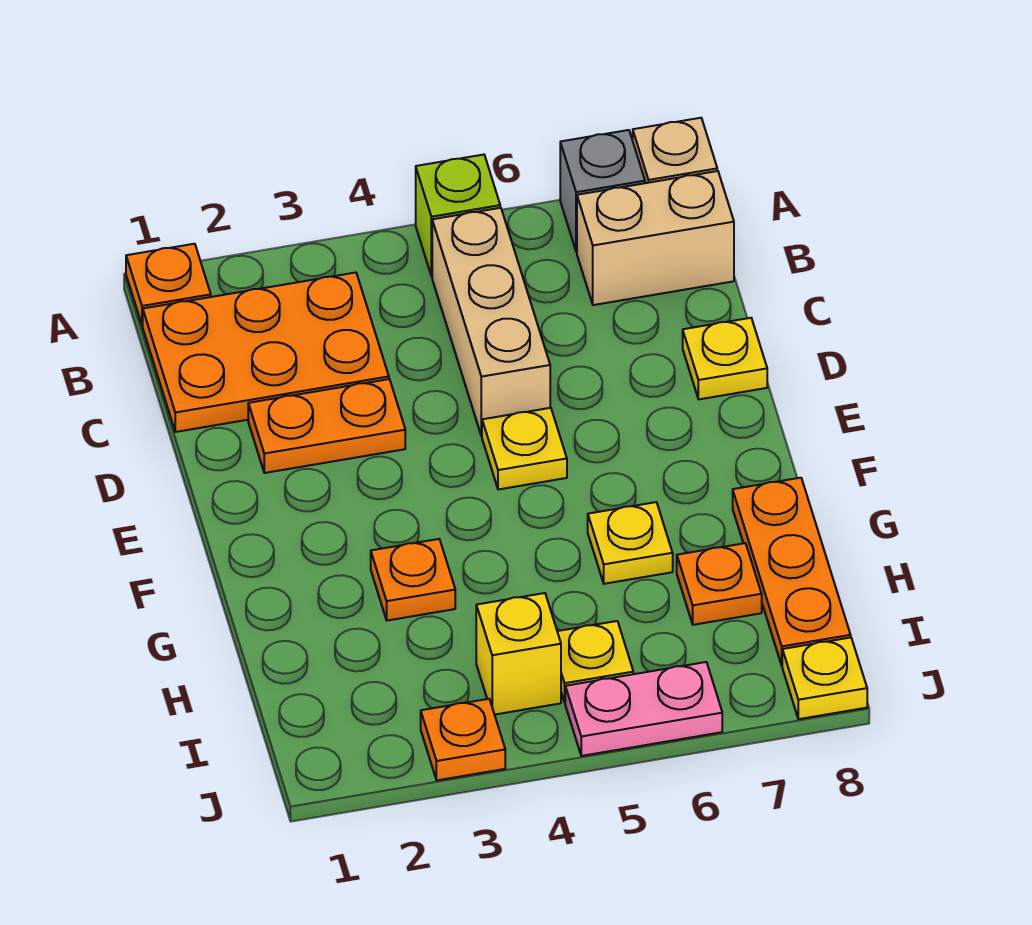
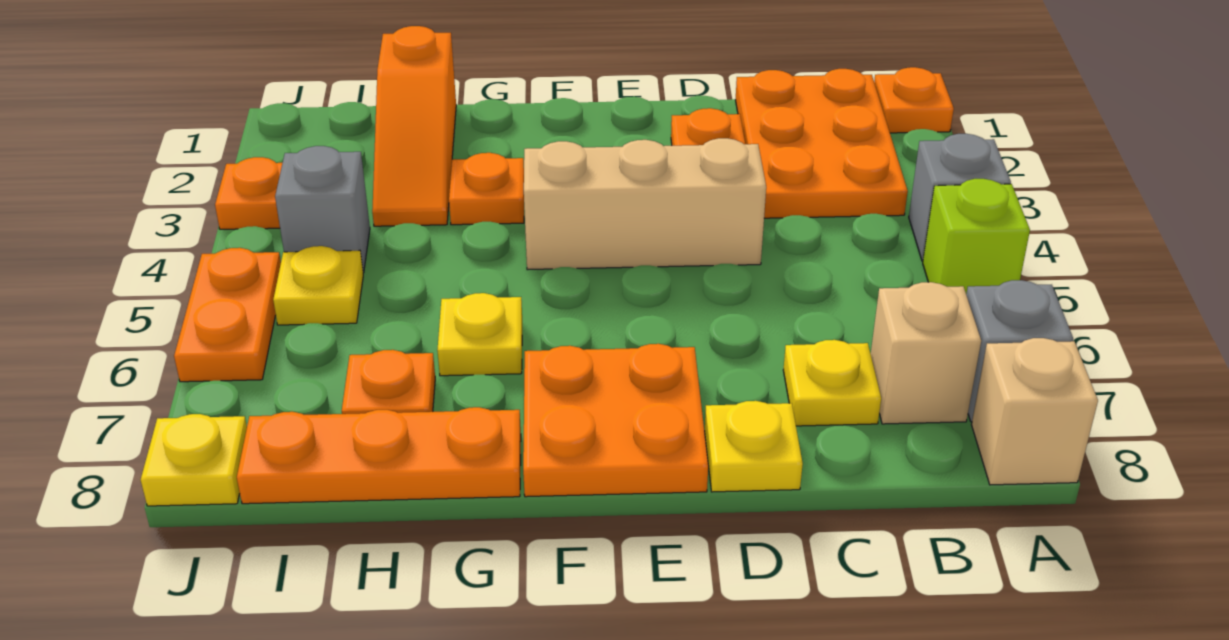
none -> grey brick A4 level 1
tan brick B5:D5 level 1 -> tan brick D4:F4 level 1
tan brick B7:B8 level 1 -> tan brick B7 level 1
yellow plate E5 level 1 -> yellow plate C7 level 1
none -> orange plate E7:F8 level 1
none -> orange slope H1:H3 level 1 top 1
yellow brick I4 level 1 -> grey brick I4 level 1
pink plate J5:J6 level 1 -> orange plate J5:J6 level 1

